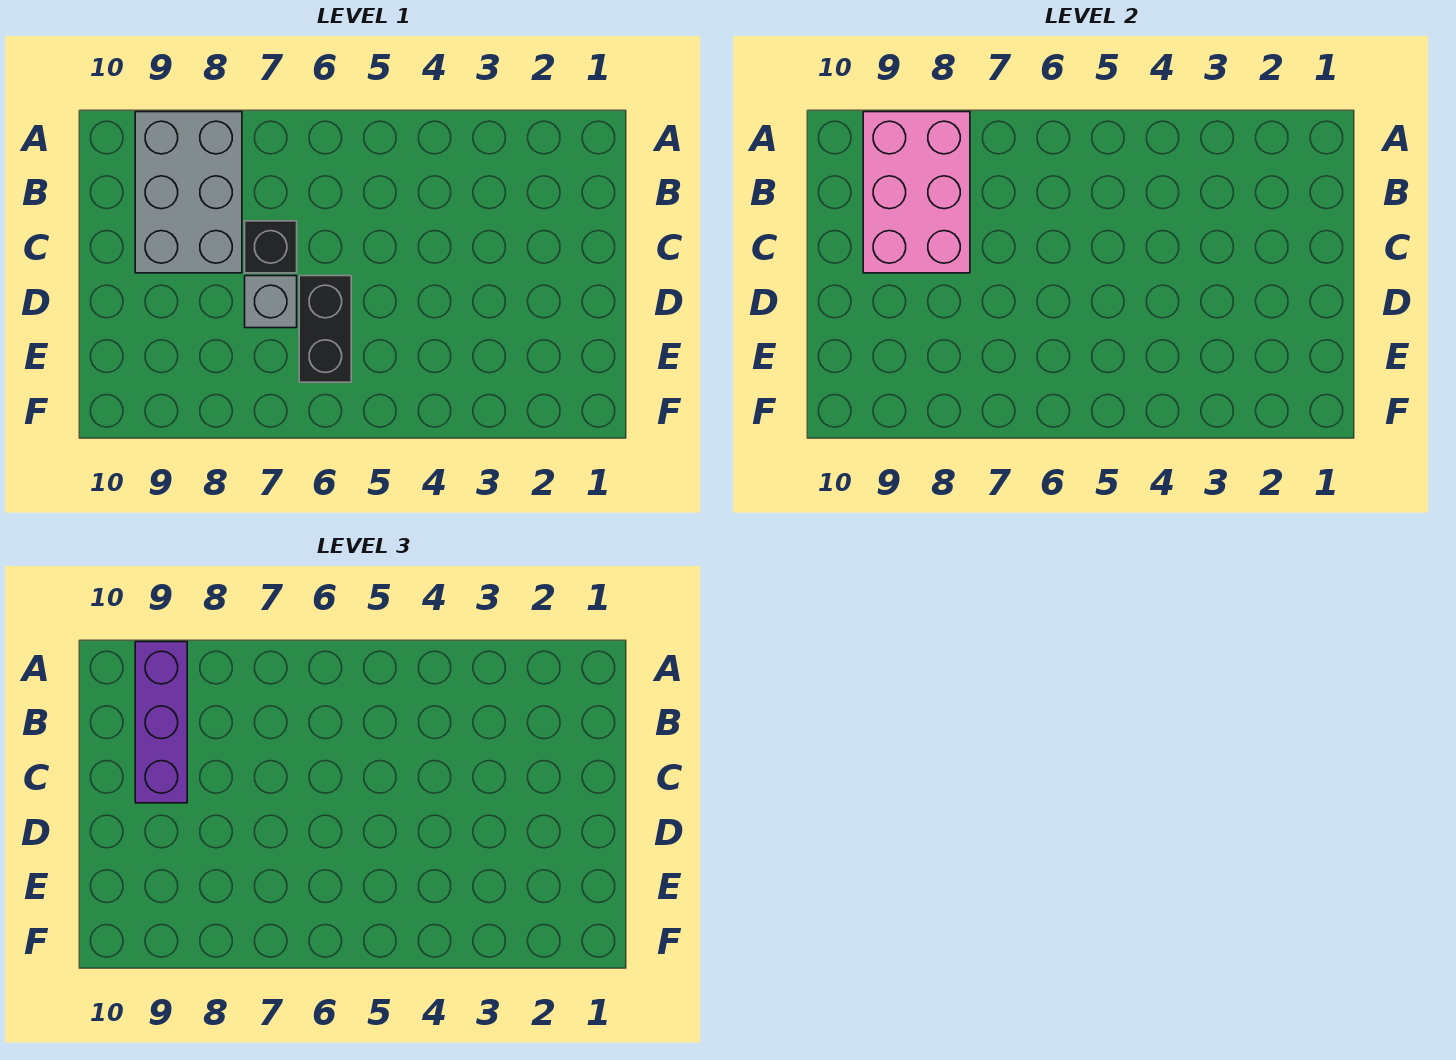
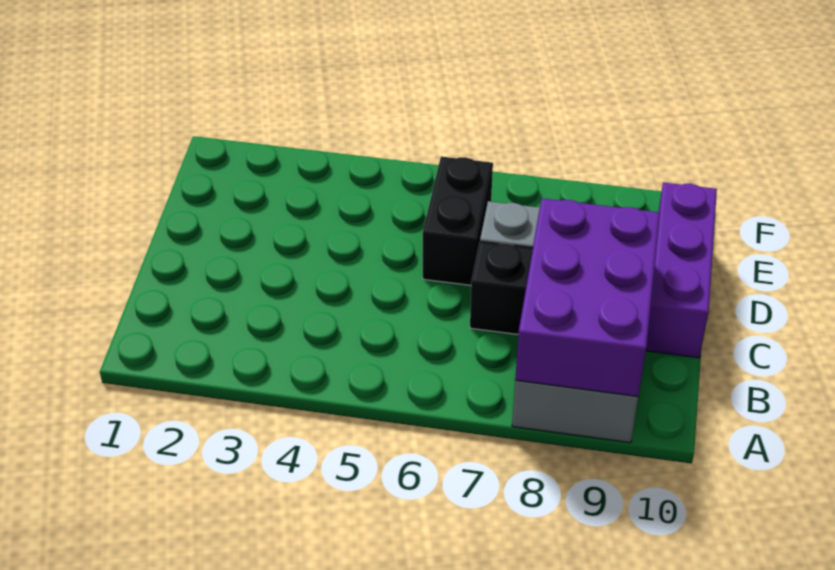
pink brick A8:C9 level 2 -> purple brick A8:C9 level 2
purple brick A9:C9 level 3 -> purple brick C10:E10 level 1

